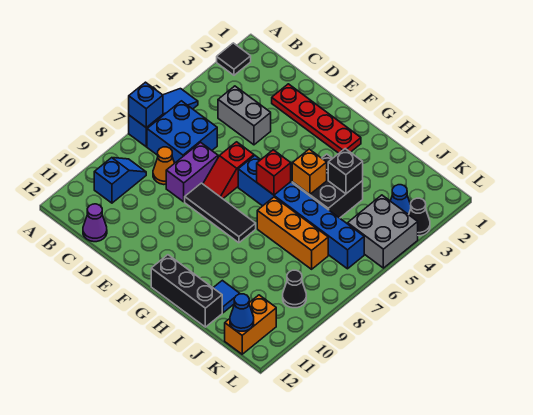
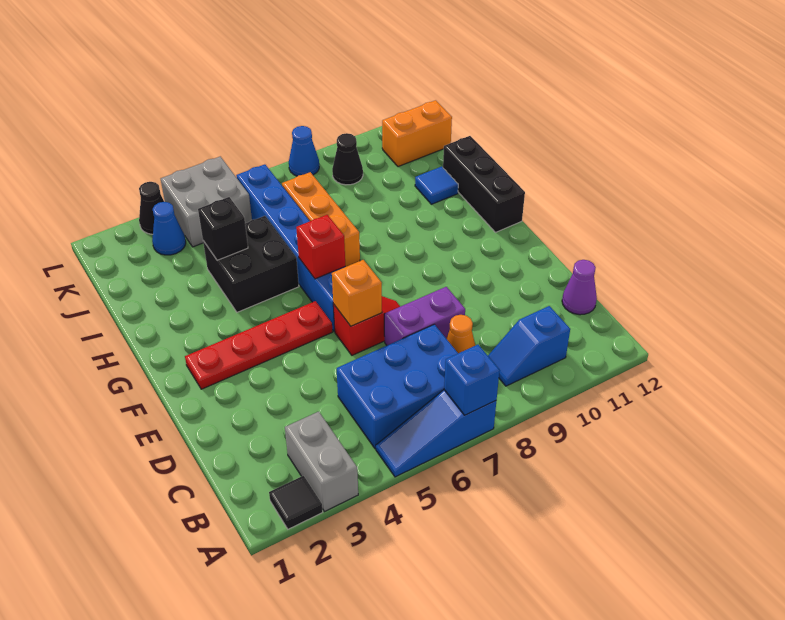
blue brick B6:C7 level 1 -> blue brick B5:C7 level 1
grey brick C4:D4 level 1 -> grey brick A3:B3 level 1
red plate D2:G2 level 1 -> red plate F2:F5 level 1
black tile E8:G8 level 1 -> none
orange brick H5 level 2 -> orange brick E6 level 2
blue cone K12 level 2 -> blue cone L8 level 1

